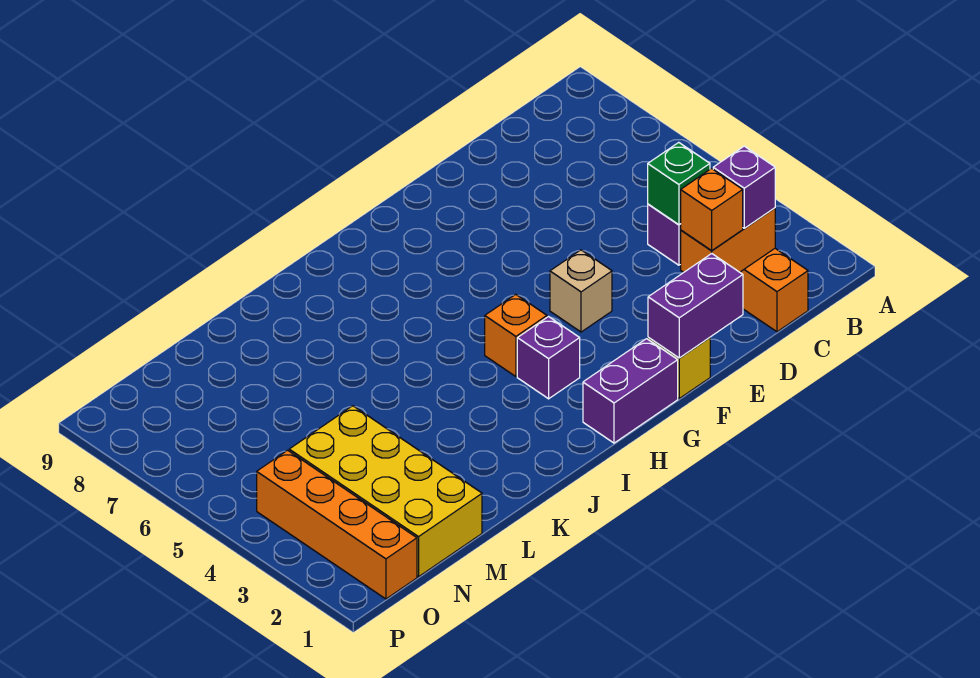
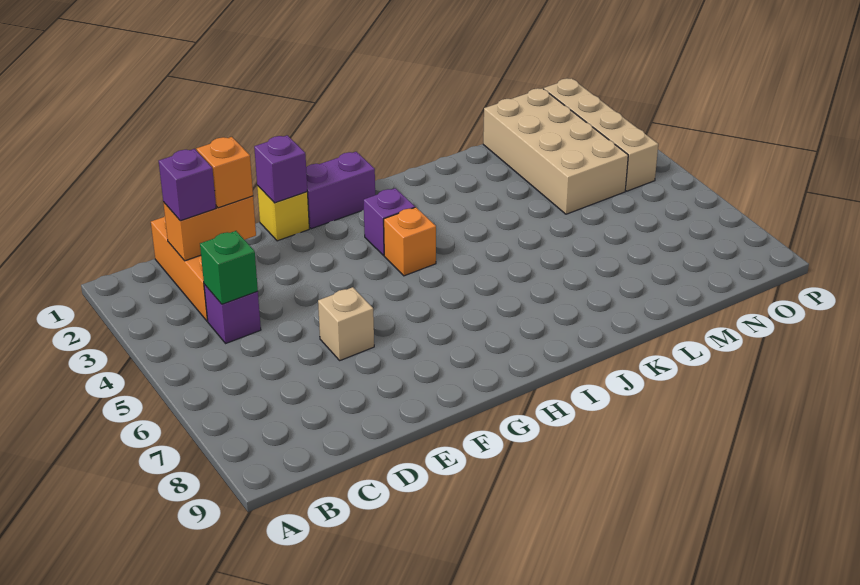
purple brick E1:F1 level 2 -> purple brick F1 level 2
tan brick F4 level 1 -> tan brick E6 level 1
yellow brick M1:N4 level 1 -> tan brick M1:N4 level 1
orange brick O1:O4 level 1 -> tan brick O1:O4 level 1

